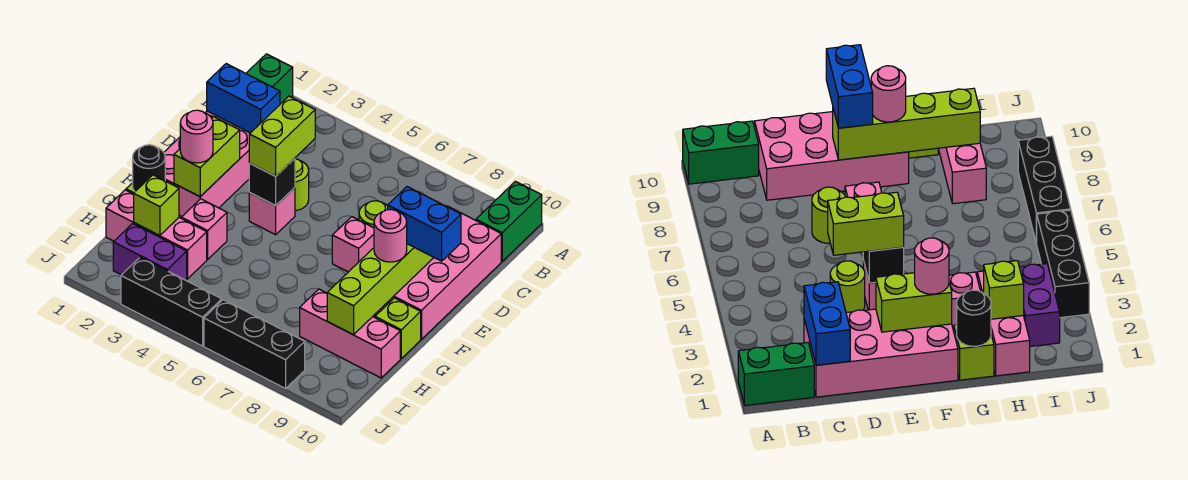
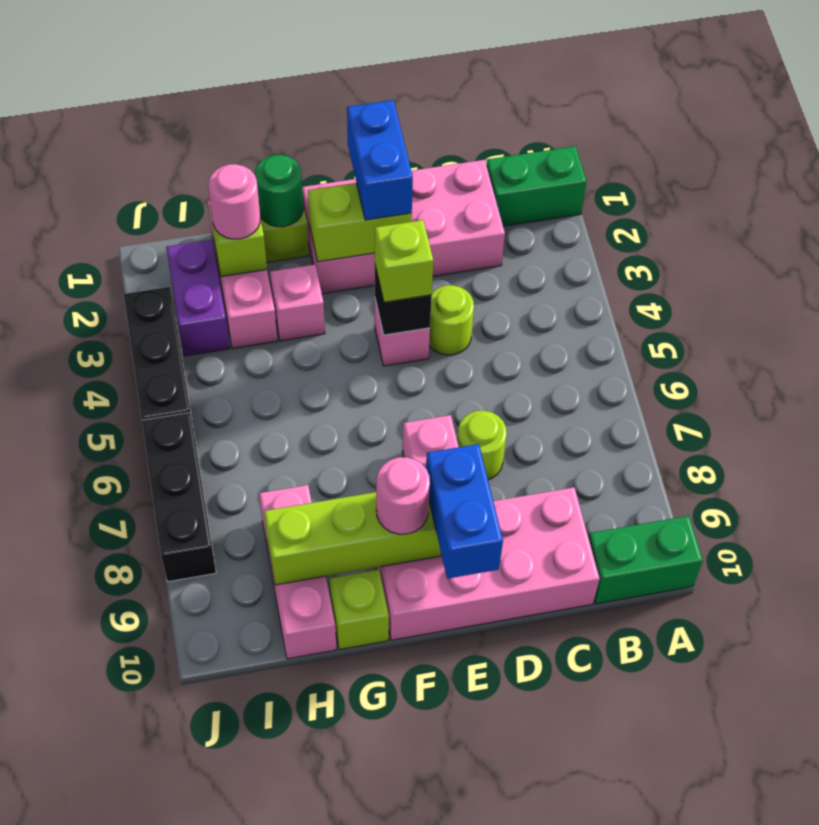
blue brick C1:C2 level 2 -> blue brick E1:E2 level 3
lime brick D4:E4 level 3 -> lime brick E4 level 3
pink round brick F2 level 3 -> pink round brick H2 level 3
black round brick G1 level 2 -> green round brick G1 level 2

